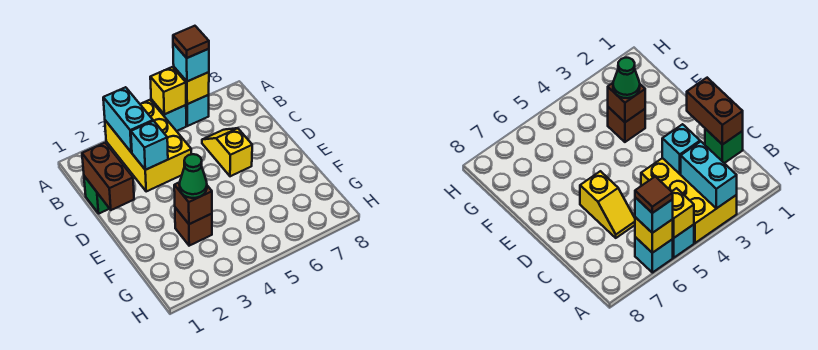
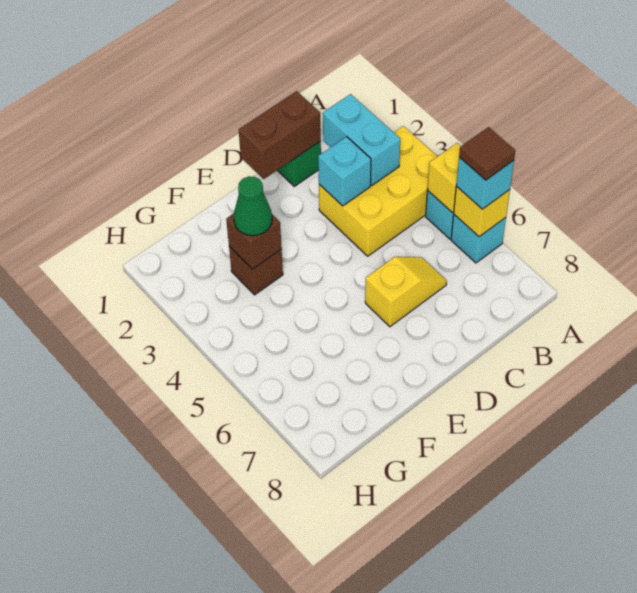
cyan brick A3:B3 level 2 -> cyan brick B2:B3 level 2

